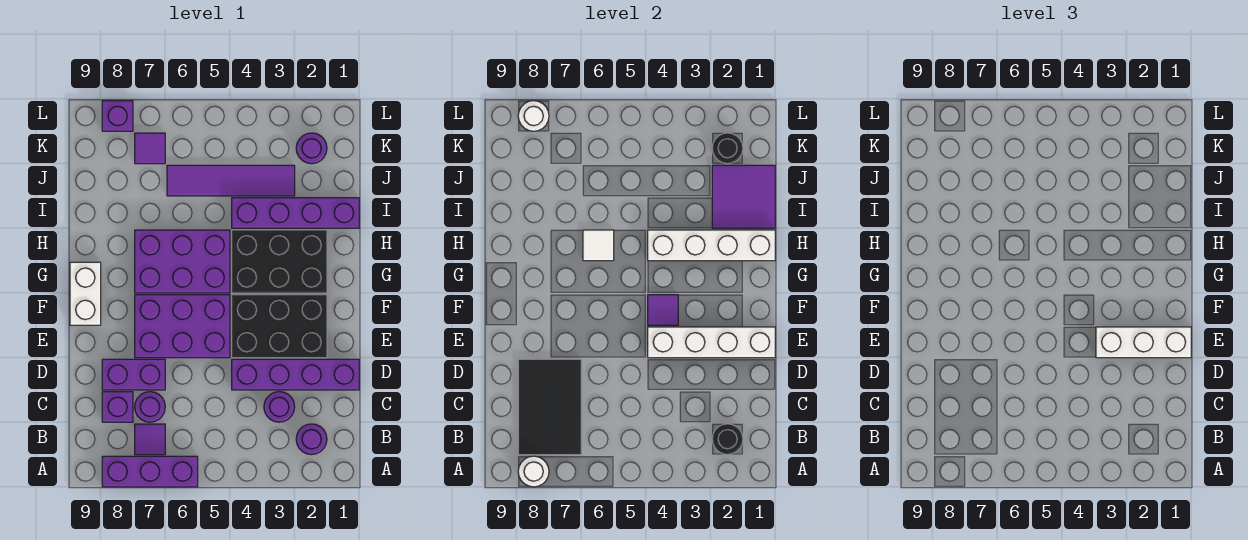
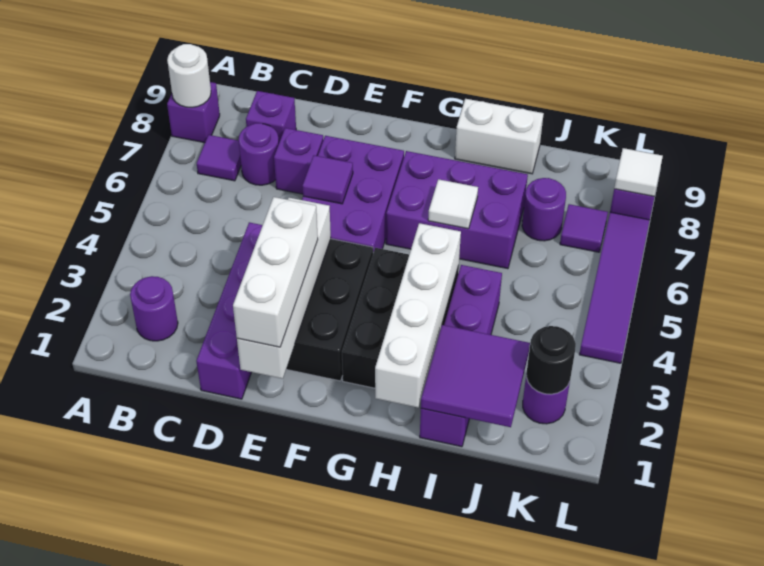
purple brick A6:A8 level 1 -> purple brick A8 level 1
black round brick B2 level 2 -> none
black tile B7:D8 level 2 -> none
purple round brick C3 level 1 -> purple round brick J7 level 1
purple brick D7:D8 level 1 -> purple brick D7 level 1
purple tile F4 level 2 -> purple tile E6 level 2
white brick F9:G9 level 1 -> white brick H9:I9 level 1
purple brick G5:H7 level 1 -> purple brick G6:I7 level 1
purple tile J3:J6 level 1 -> purple tile L4:L7 level 1
white round brick L8 level 2 -> white tile L8 level 2

